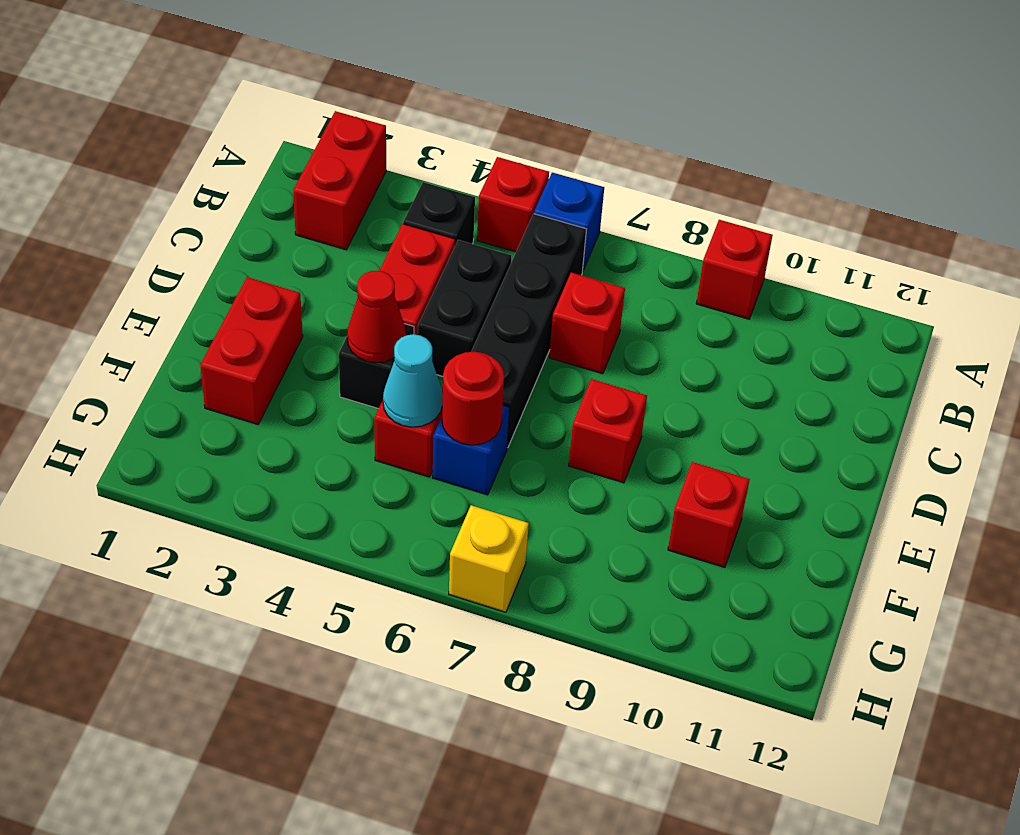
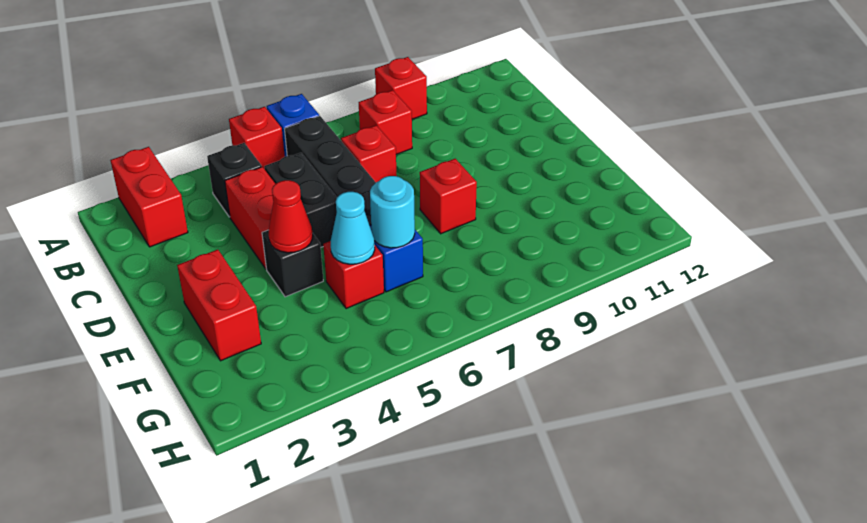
red round brick F6 level 2 -> cyan round brick F6 level 2
red brick F10 level 1 -> red brick B8 level 1
yellow brick H7 level 1 -> none

